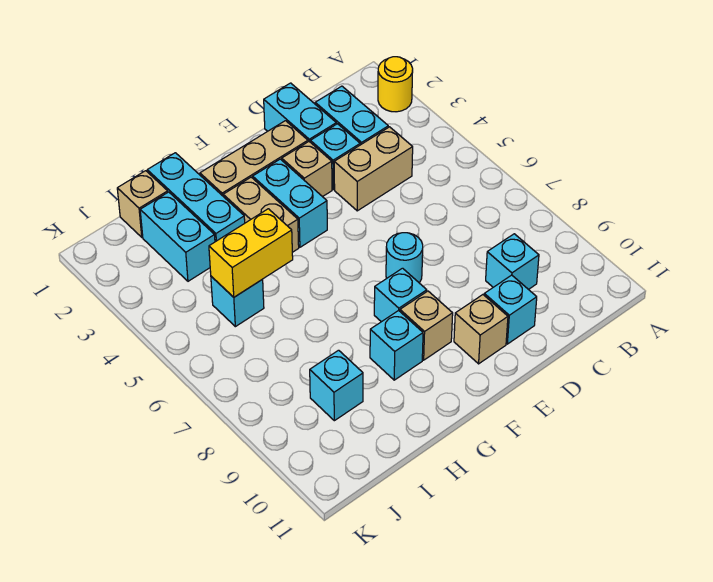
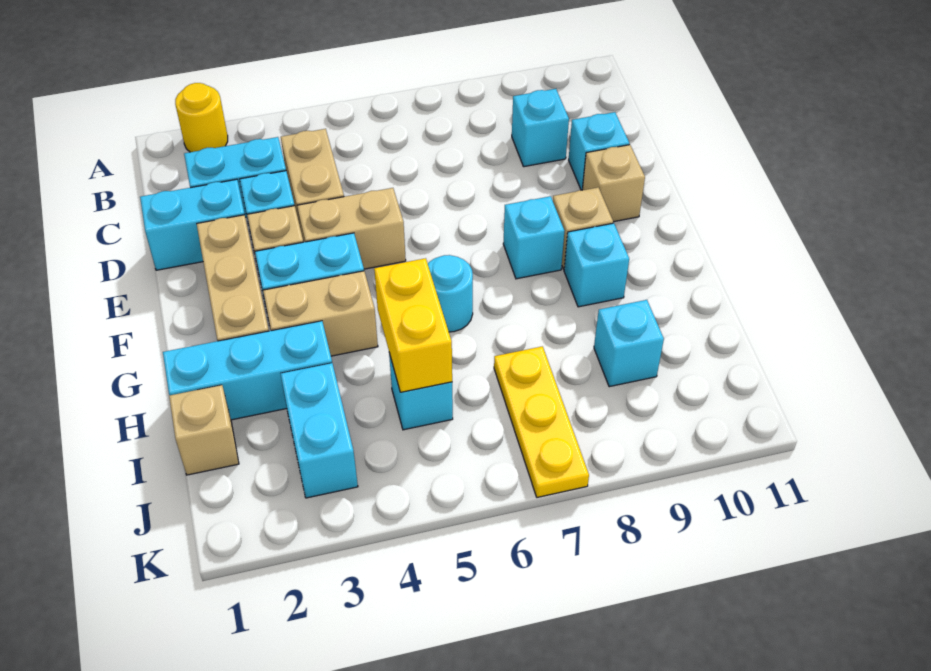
none -> tan brick E4:E5 level 1
cyan round brick E7 level 1 -> cyan round brick G6 level 1
cyan brick I2:I3 level 1 -> cyan brick I3:J3 level 1
none -> yellow plate I7:K7 level 1

